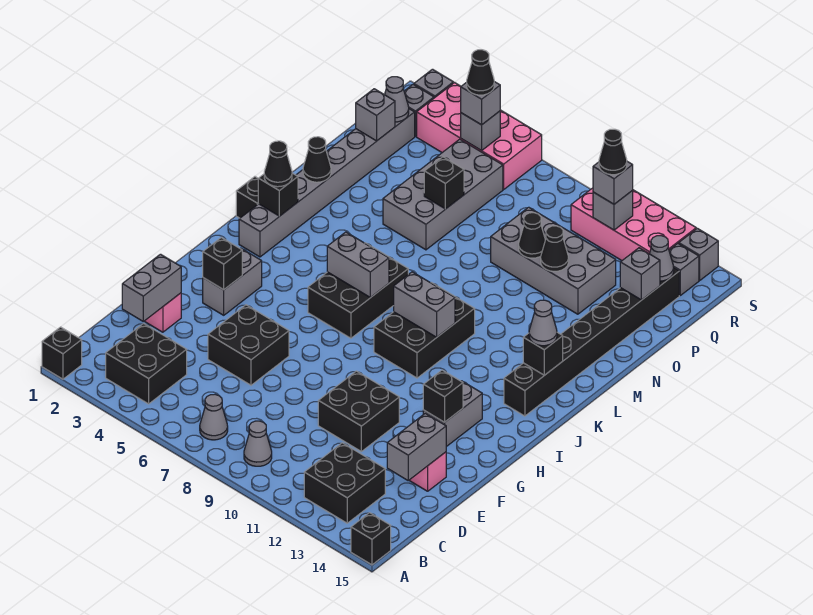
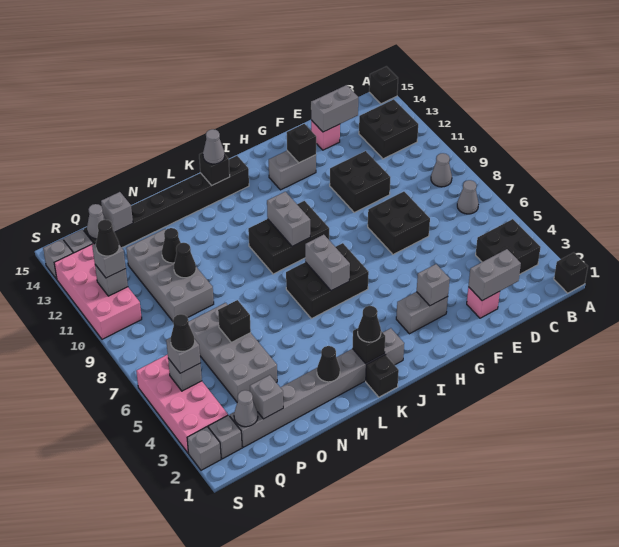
black brick E5:F6 level 1 -> black brick E7:F8 level 1
black brick G3 level 2 -> grey brick G3 level 2
grey brick N5:Q6 level 1 -> grey brick O4:P7 level 1

